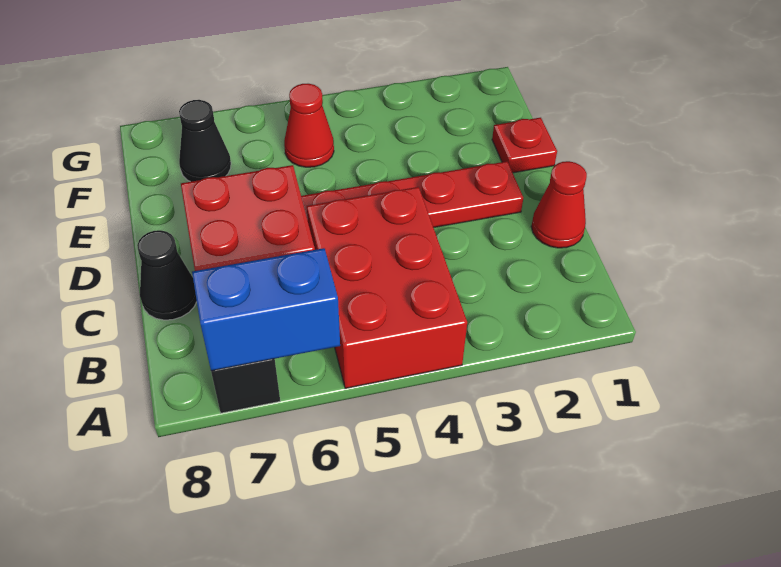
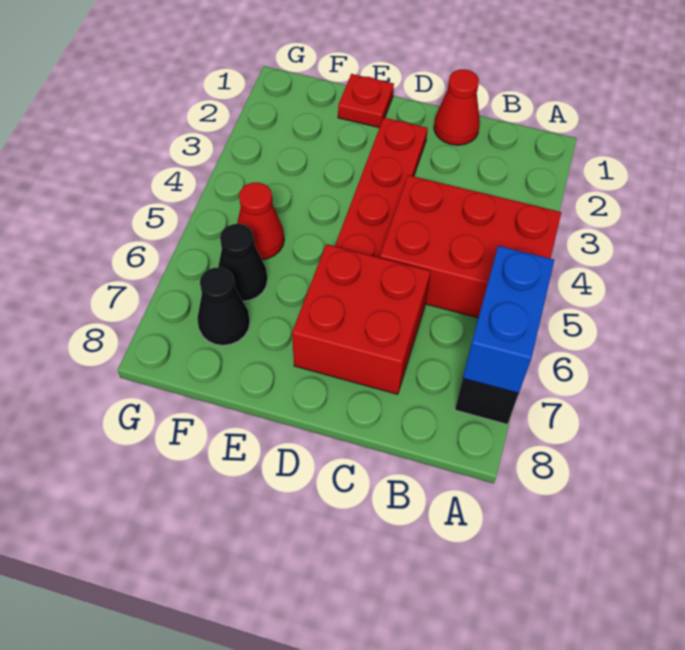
black cone C8 level 1 -> black cone F6 level 1

